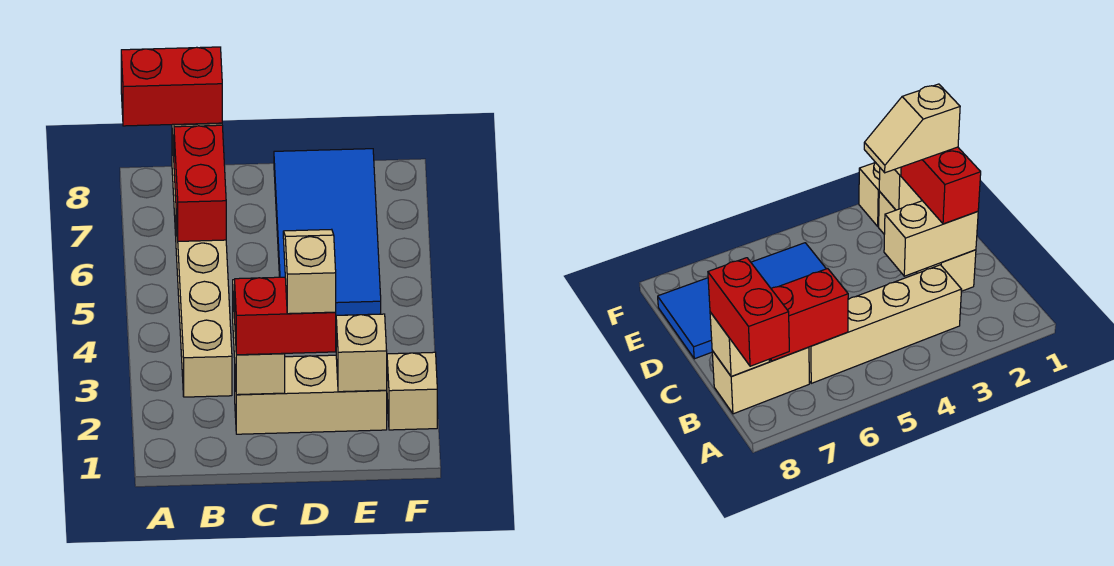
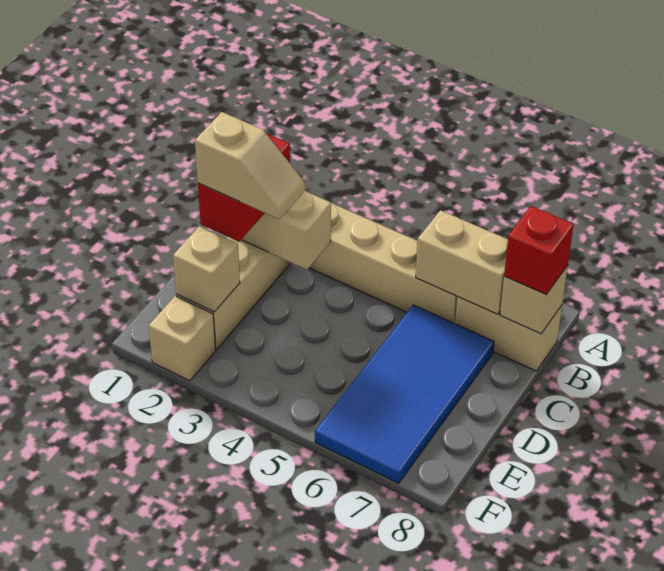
red brick A8:B8 level 3 -> red brick B8 level 3
red brick B6:B7 level 2 -> tan brick B6:B7 level 2
blue tile D5:E8 level 1 -> blue tile C6:F7 level 1

